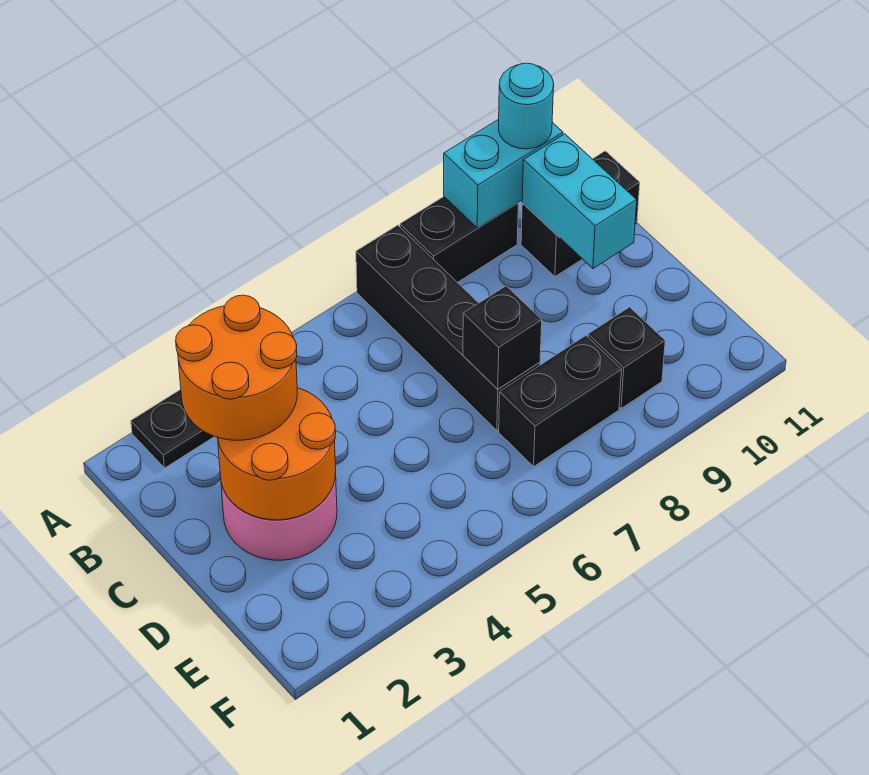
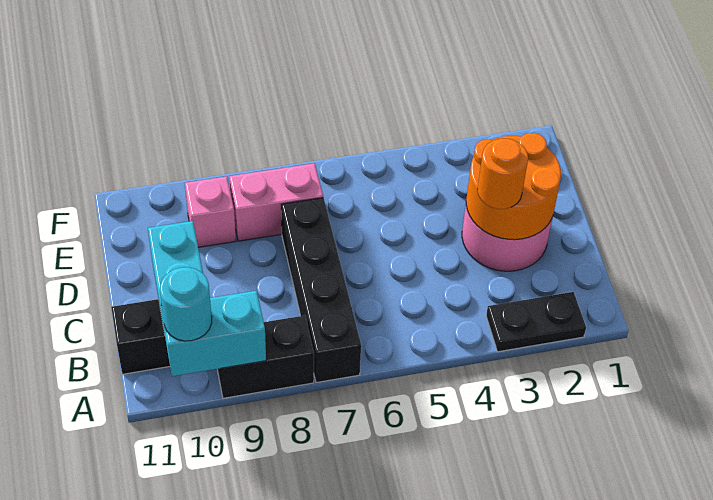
orange round brick B2:C3 level 3 -> orange round brick C3 level 3
black brick D7 level 2 -> none
black brick E7:E8 level 1 -> pink brick E7:E8 level 1
black brick E9 level 1 -> pink brick E9 level 1

